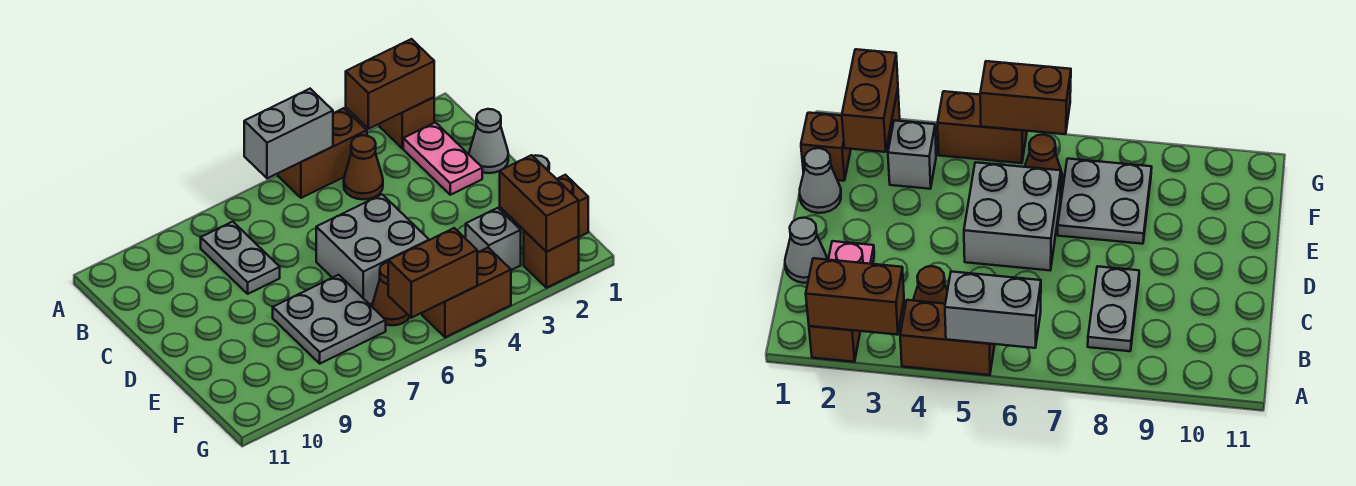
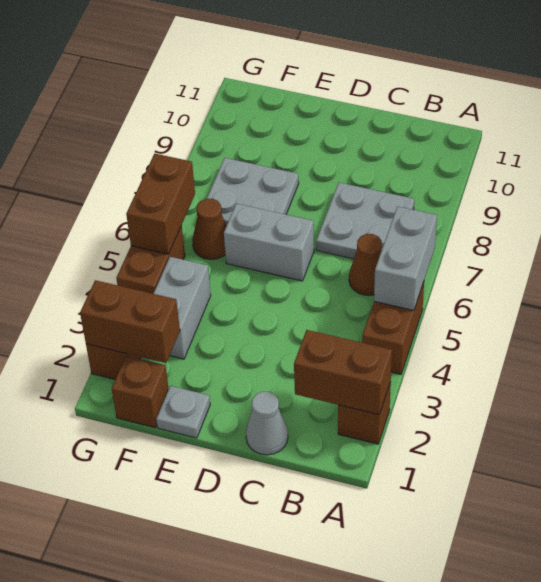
brown brick A2:A3 level 2 -> brown brick A2:B2 level 2
pink plate B2:C2 level 1 -> none
brown cone B4 level 1 -> brown cone B6 level 1
grey plate B8:C8 level 1 -> grey plate B7:C8 level 1
grey brick D5:E6 level 1 -> grey brick D6:E6 level 1
grey cone E1 level 1 -> grey plate E1 level 1
grey brick F3 level 1 -> grey brick F3:F4 level 1

